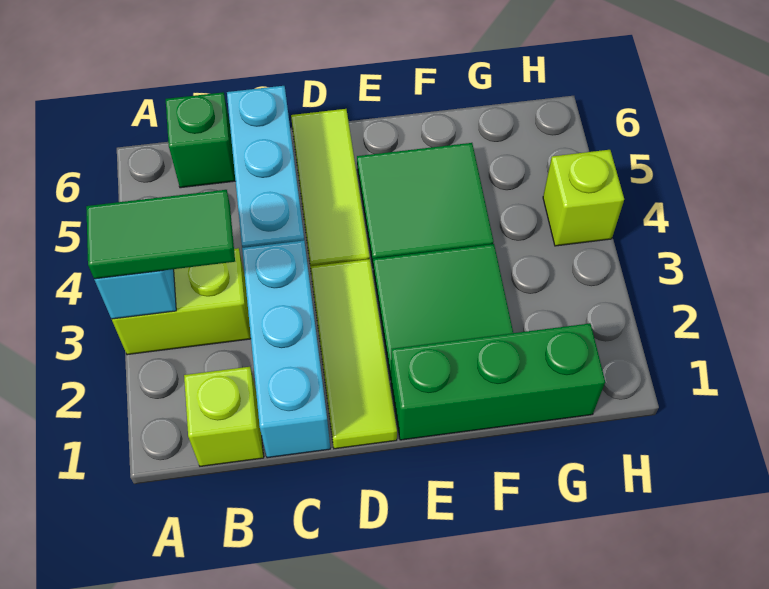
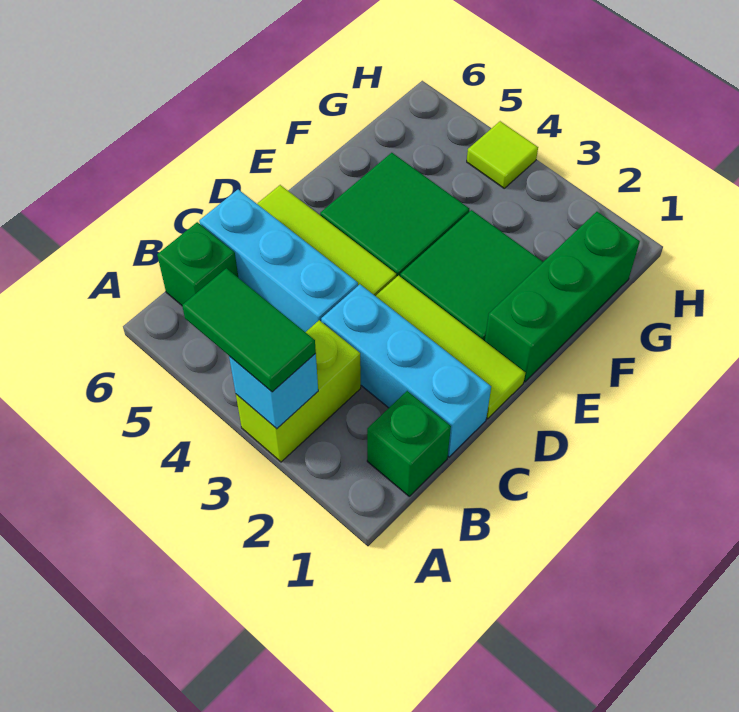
green tile A3:B3 level 3 -> green tile A3:A4 level 3
lime brick B1 level 1 -> green brick B1 level 1
lime brick H4 level 1 -> lime tile H4 level 1

